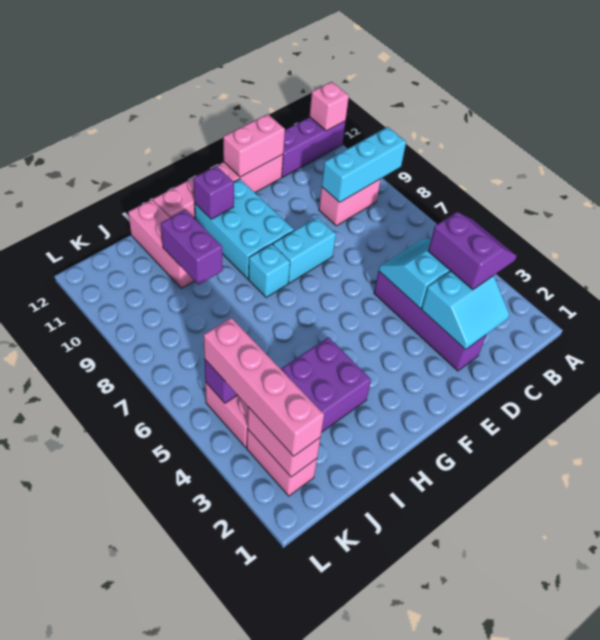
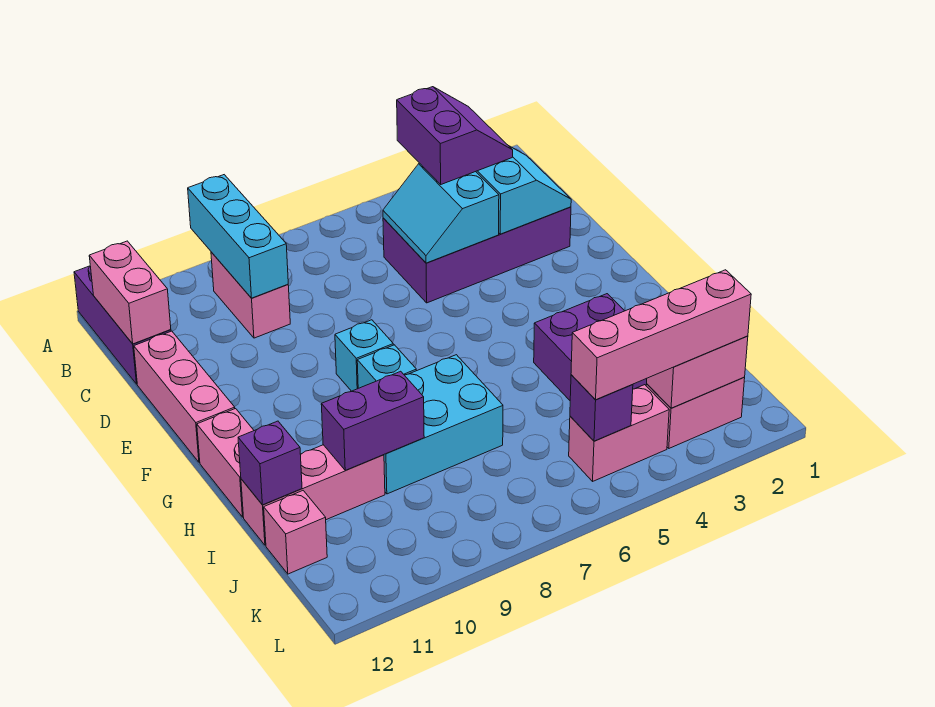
pink brick A12 level 2 -> pink brick J12 level 1
purple slope B3:C4 level 3 top C -> purple slope B3:C4 level 3 top 4
purple brick D2:D5 level 1 -> purple brick C2:D5 level 1
pink brick D12:E12 level 2 -> pink brick B12:C12 level 2
cyan brick E8:F8 level 1 -> cyan brick F8 level 1
cyan brick F9:G11 level 1 -> cyan brick H7:I9 level 1
purple brick G11 level 2 -> purple brick I12 level 2

